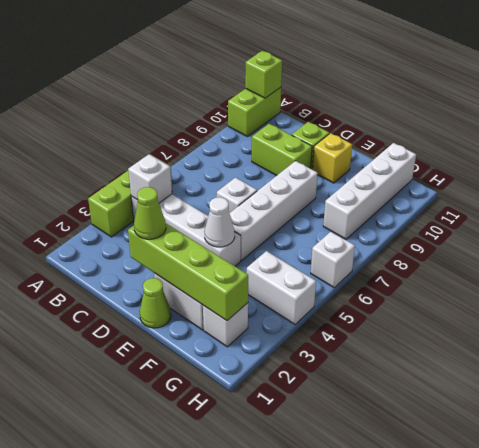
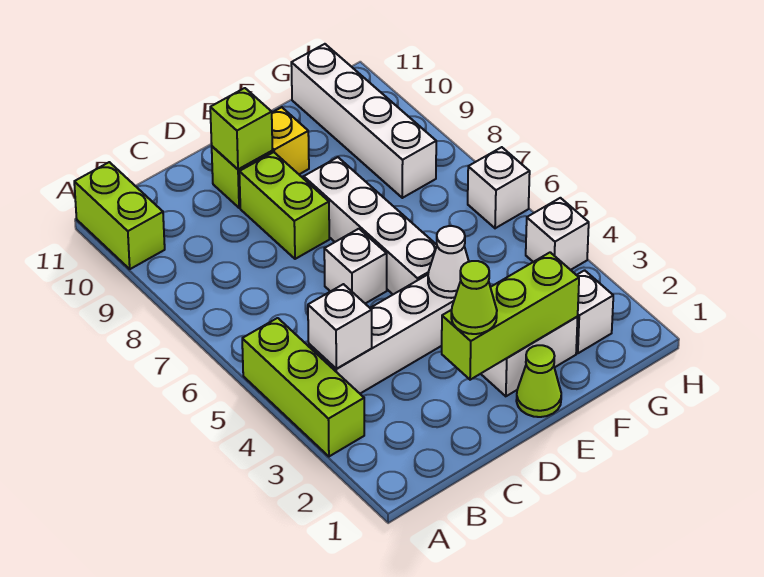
lime brick A11 level 2 -> lime brick D10 level 2
lime brick C9:D9 level 1 -> lime brick D8:D9 level 1
lime brick D2:G2 level 2 -> lime brick D2:F2 level 2
white brick G4:H4 level 1 -> white brick H4 level 1

